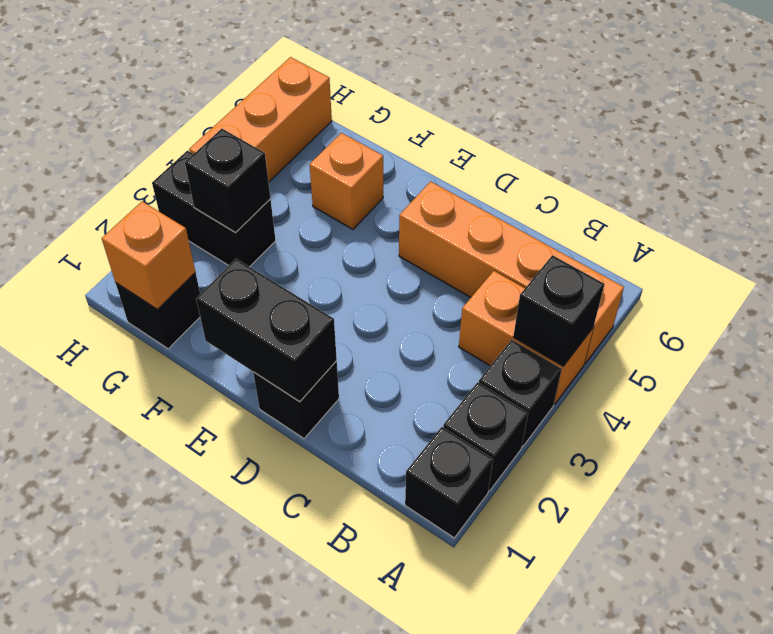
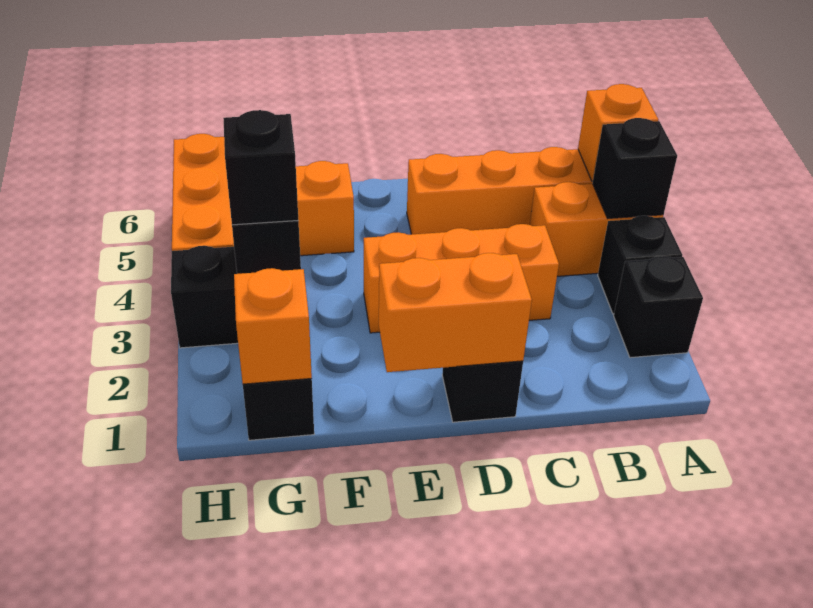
black brick A1 level 1 -> black brick G3 level 3
none -> orange brick A5 level 2
none -> orange brick C3:E3 level 1
black brick D1:E1 level 2 -> orange brick D1:E1 level 2

